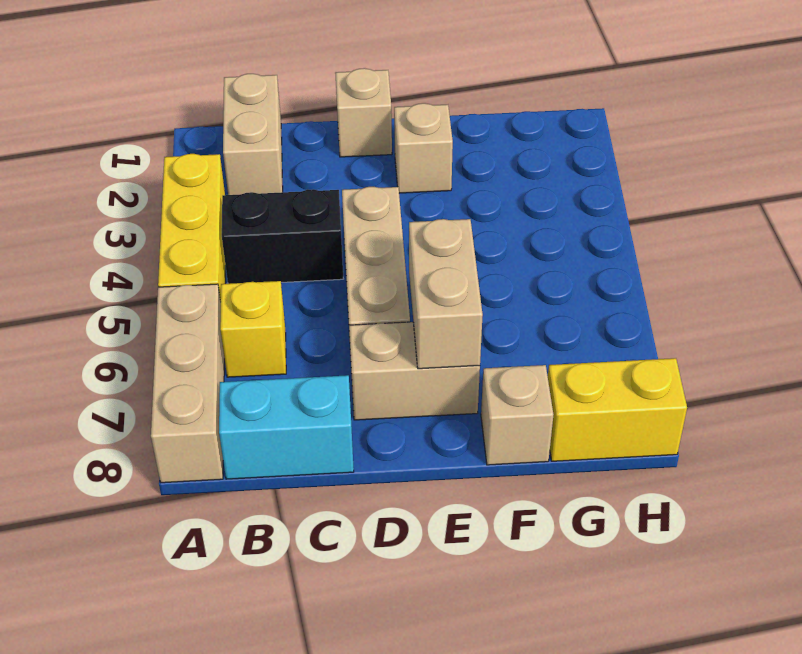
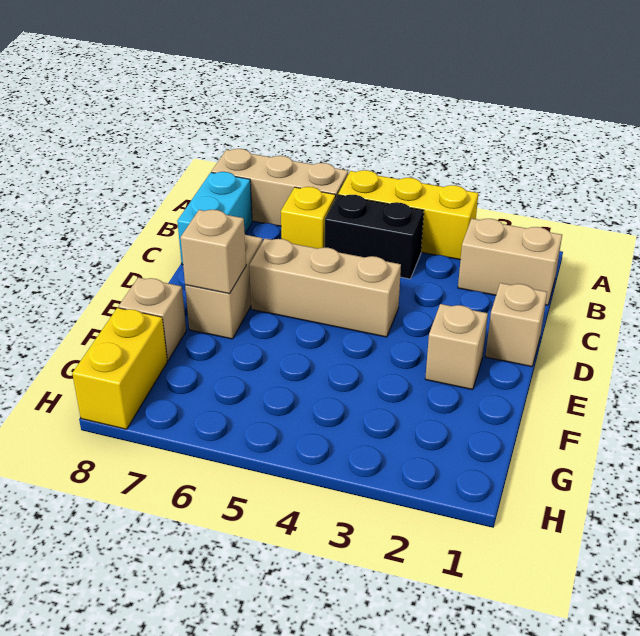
black brick B4:C4 level 1 -> black brick B4:B5 level 1
tan brick E6:E7 level 2 -> tan brick E7 level 2

